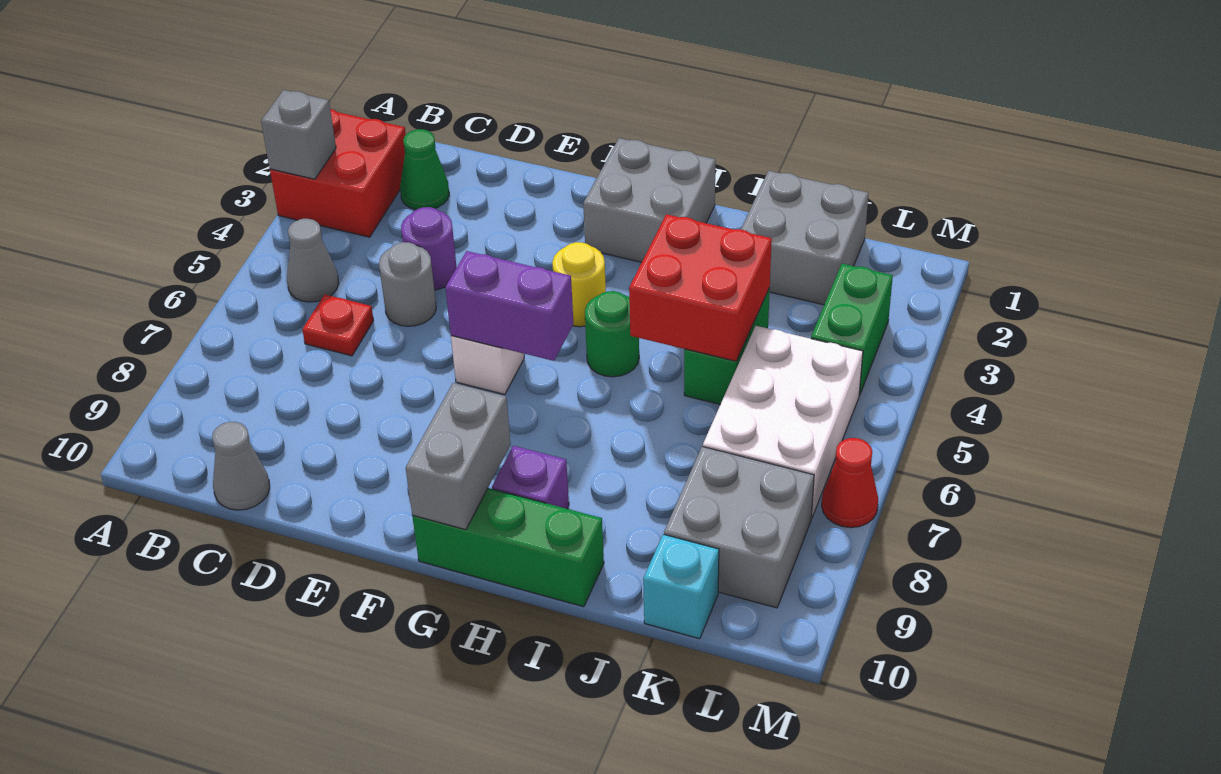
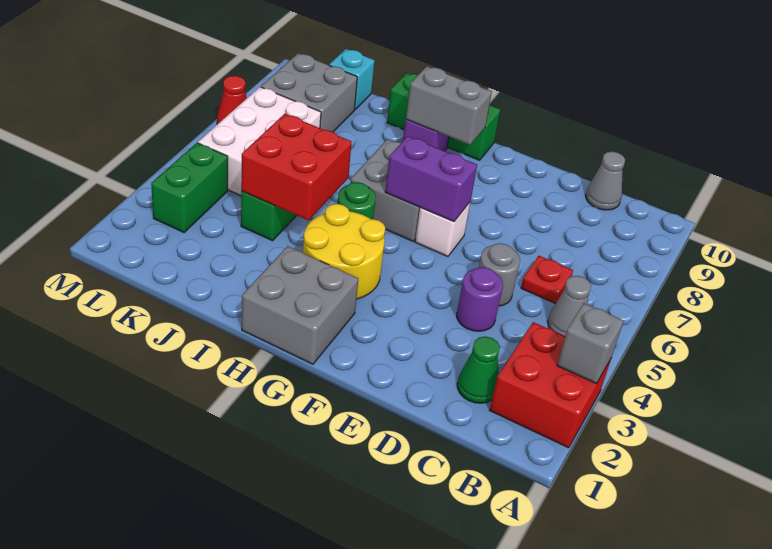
yellow round brick G4 level 1 -> yellow round brick G3:H4 level 1
grey brick G9:G10 level 2 -> grey brick G9:H9 level 2
grey brick J1:K2 level 1 -> grey brick G6:H7 level 1

